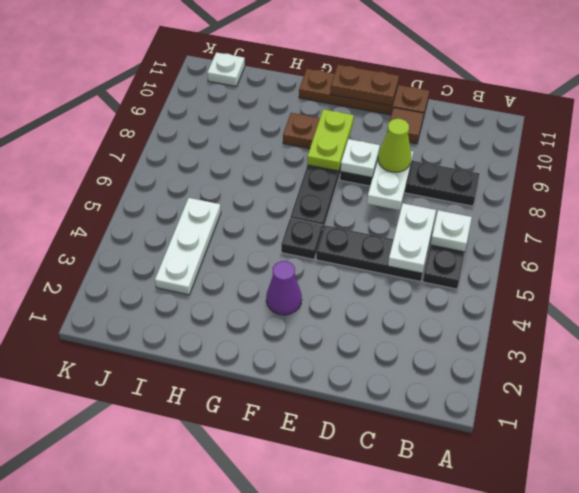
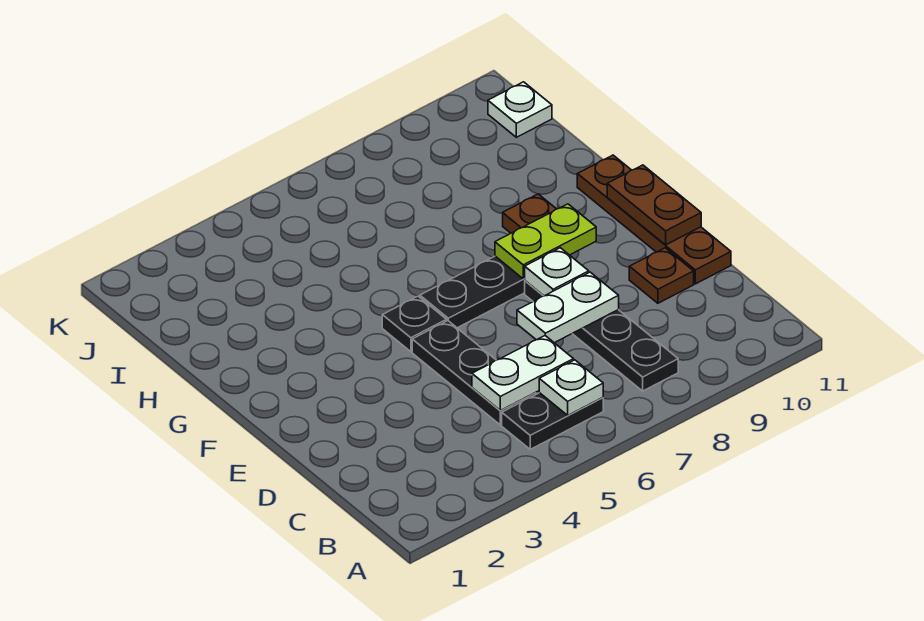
lime cone D8 level 3 -> none
brown tile D10 level 1 -> brown plate D10 level 1
purple cone F3 level 1 -> none
white plate I3:I5 level 1 -> none

